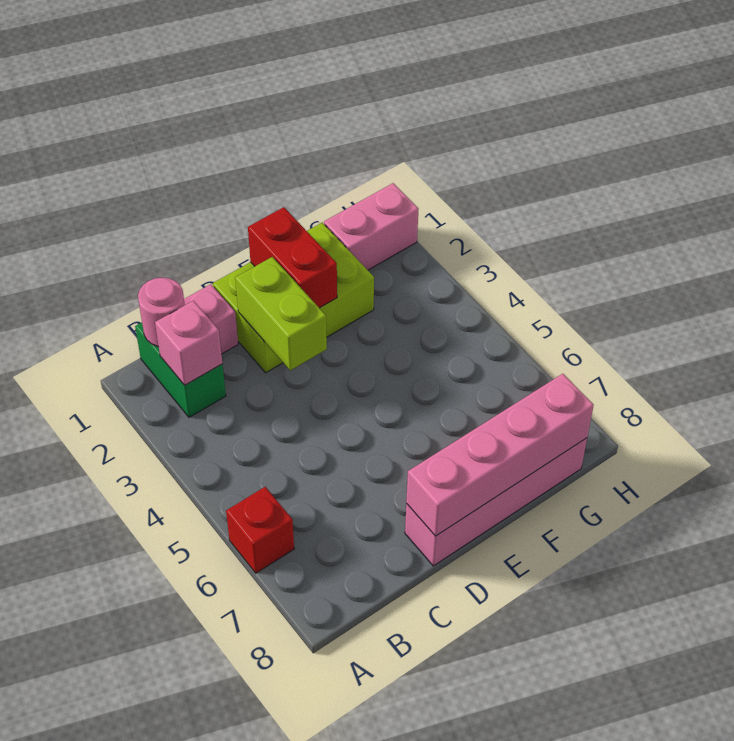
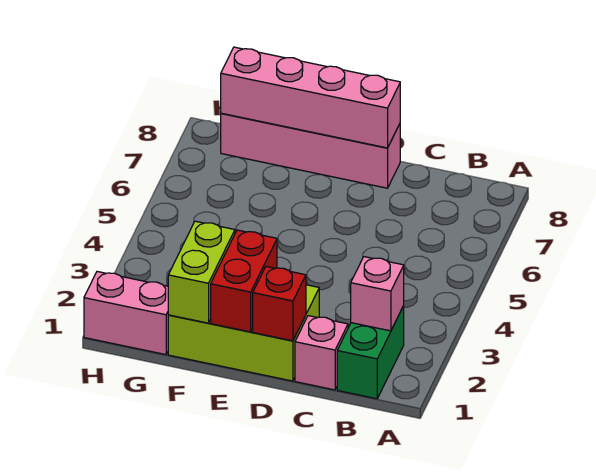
red brick A6 level 1 -> red brick D1 level 2
pink round brick B1 level 2 -> none
lime brick D2:D3 level 2 -> lime brick F1:F2 level 2

